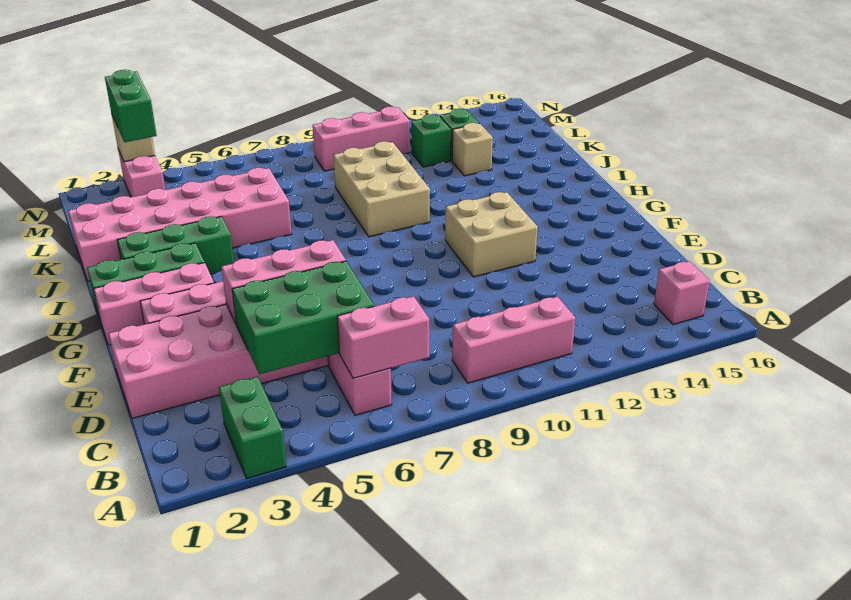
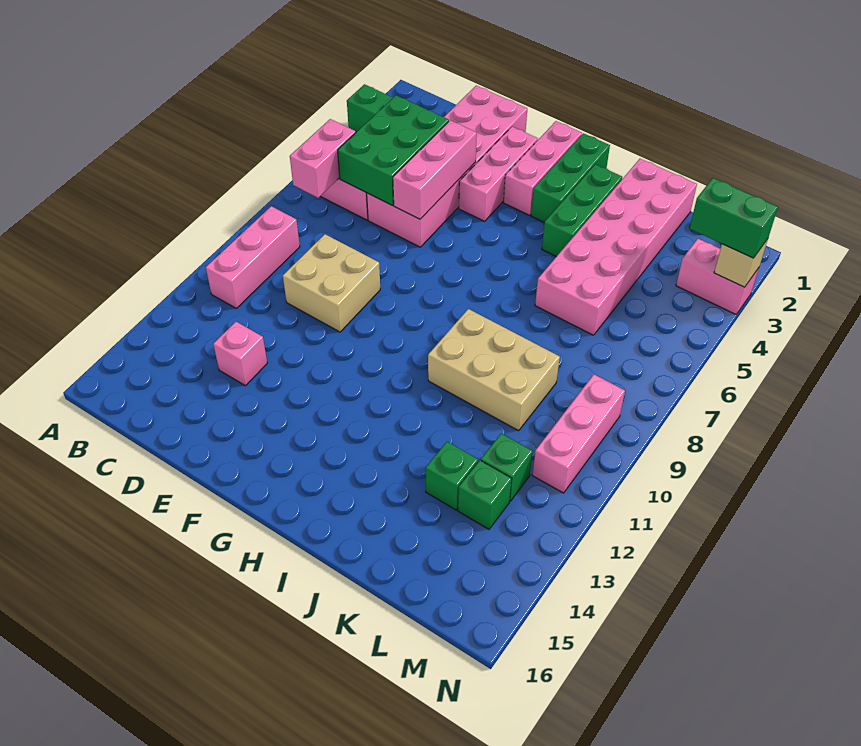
pink brick B15 level 1 -> pink brick D13 level 1
tan brick F11:G12 level 1 -> tan brick D9:E10 level 1
tan brick K13 level 1 -> green brick K13 level 1

